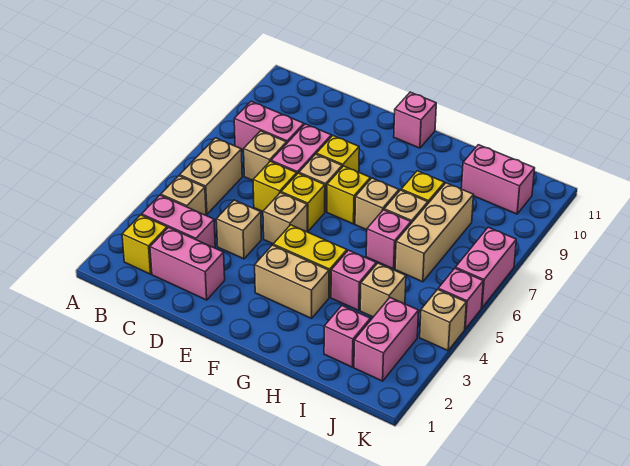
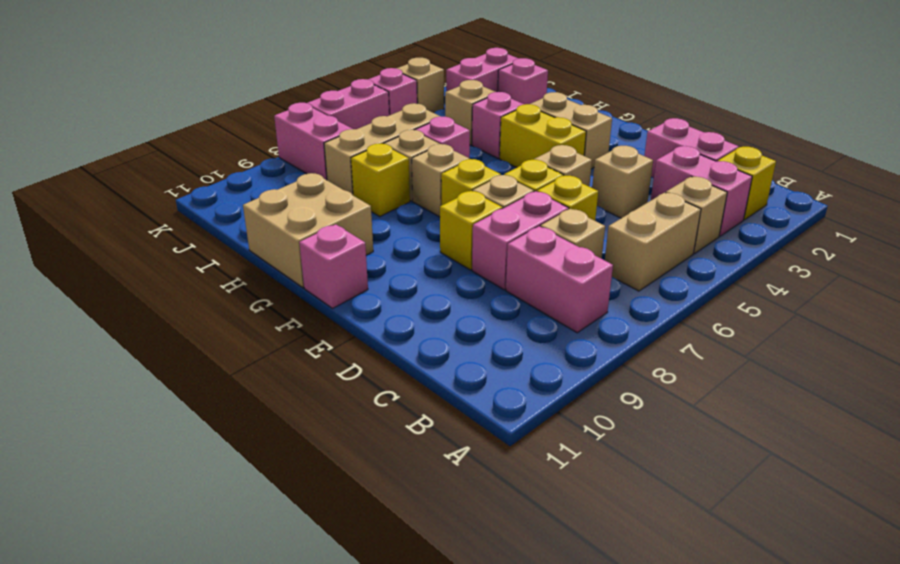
none -> tan brick G10:H11 level 1
pink brick I10:J10 level 1 -> pink brick J8:K8 level 1

